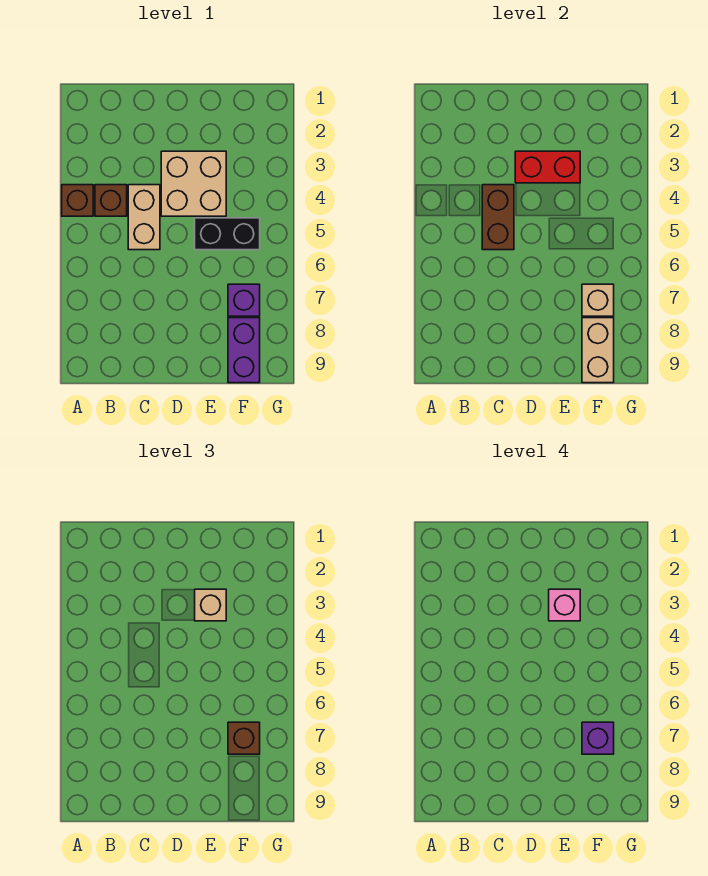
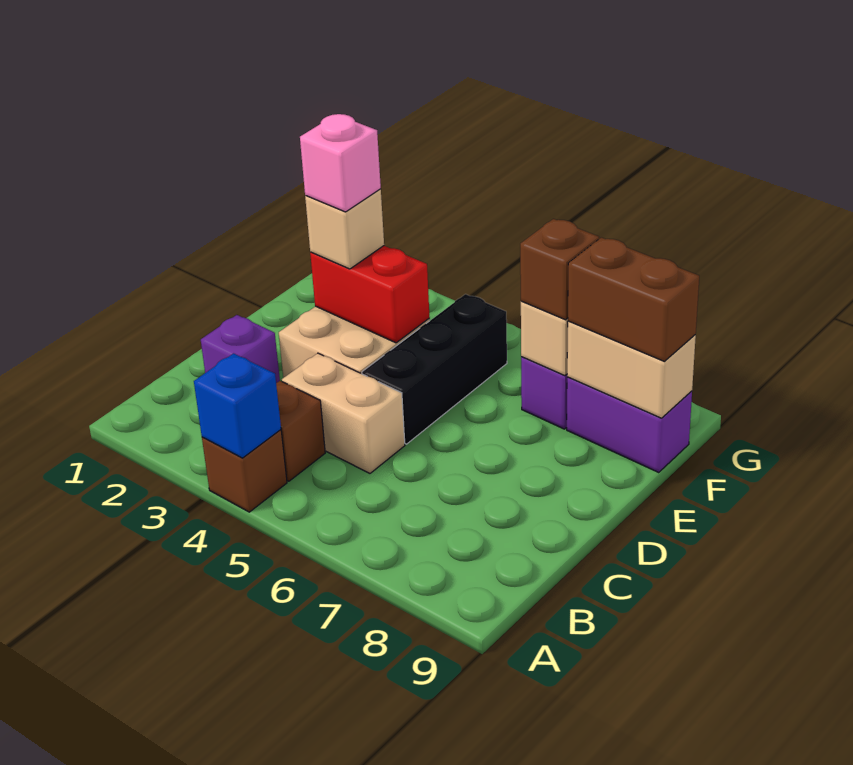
none -> blue brick A4 level 2
brown brick C4:C5 level 2 -> brown brick F8:F9 level 3
red brick D3:E3 level 2 -> red brick E3:E4 level 2
black brick E5:F5 level 1 -> black brick D5:F5 level 1
purple brick F7 level 4 -> purple brick C2 level 1

